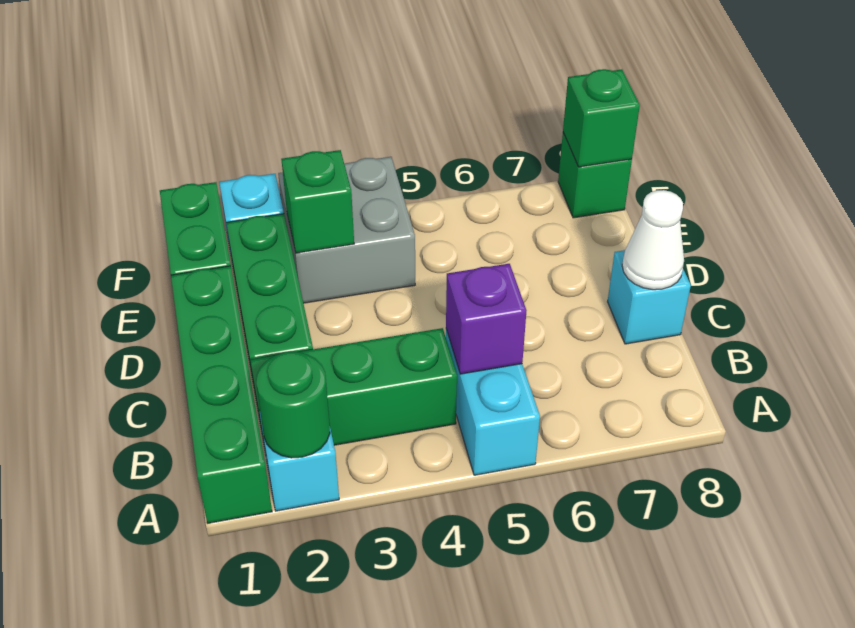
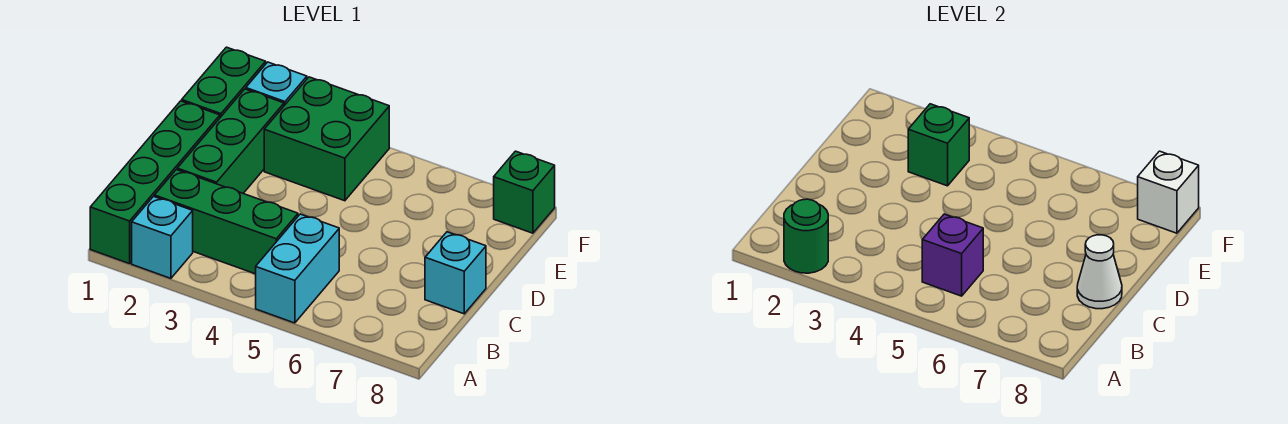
grey brick E3:F4 level 1 -> green brick E3:F4 level 1
green brick F8 level 2 -> white brick F8 level 2

